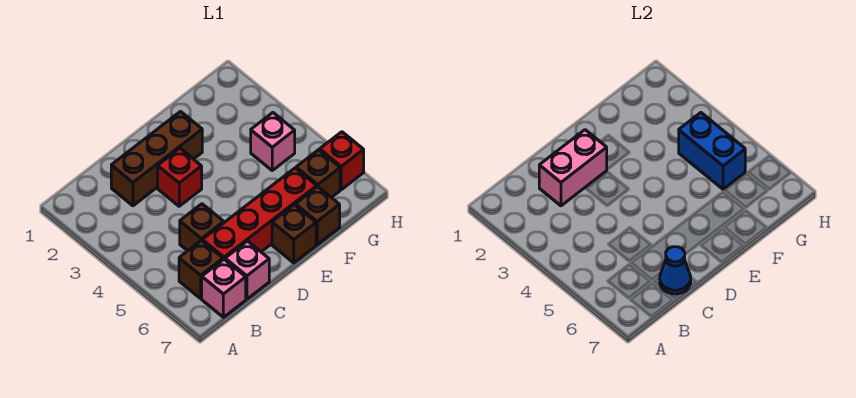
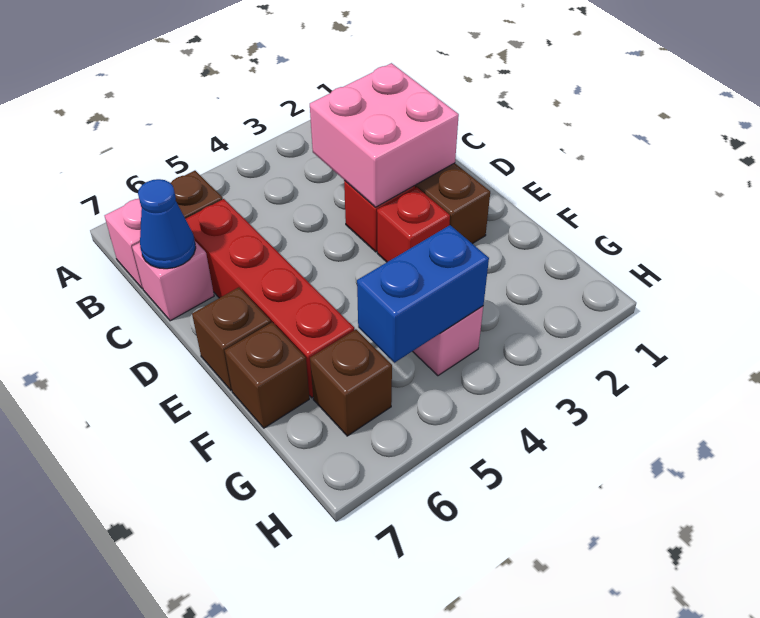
pink brick C2:D2 level 2 -> pink brick C2:D3 level 2
brown brick C5 level 1 -> none
red brick H6 level 1 -> red brick E3 level 1

